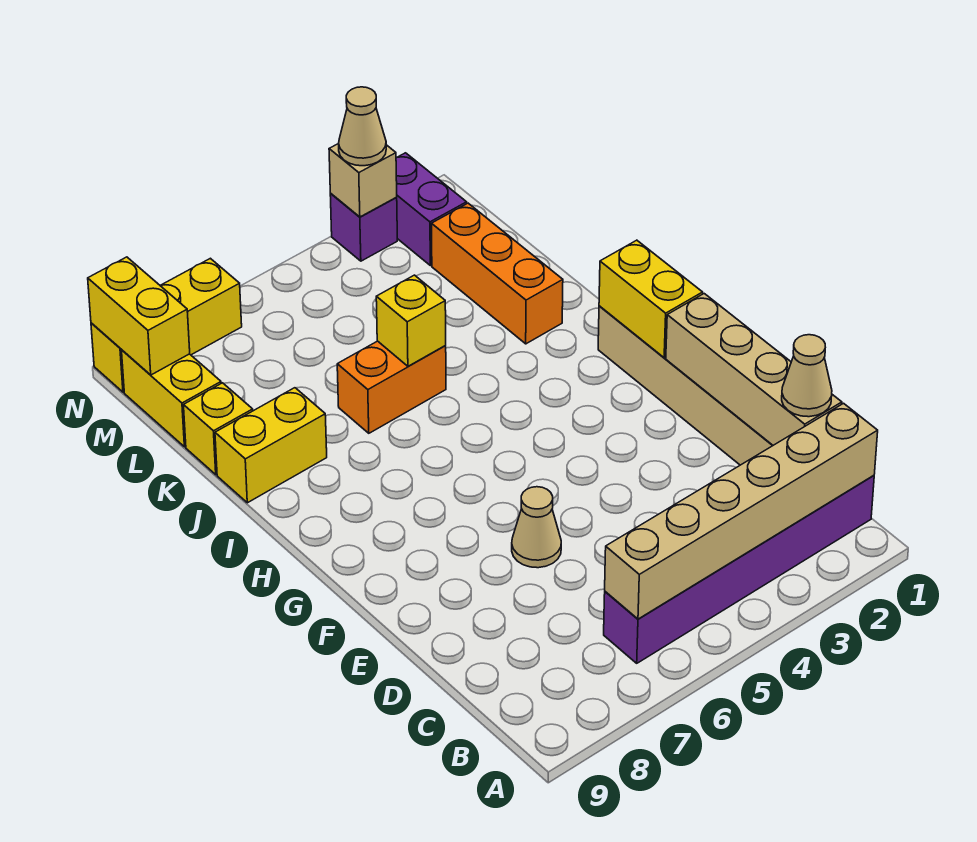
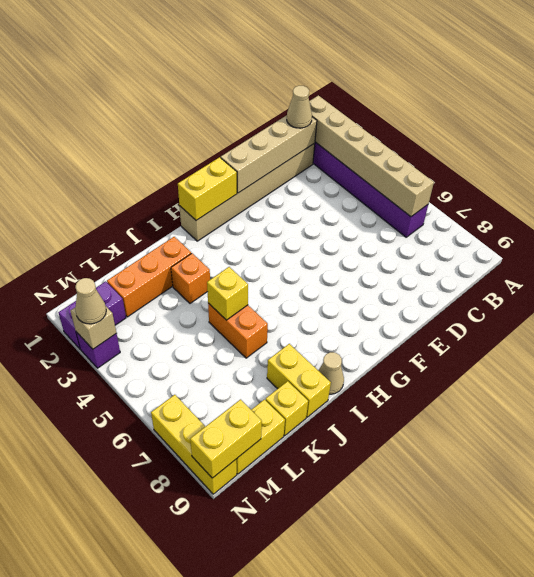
tan cone E6 level 1 -> tan cone I9 level 1
none -> orange brick J3 level 1

